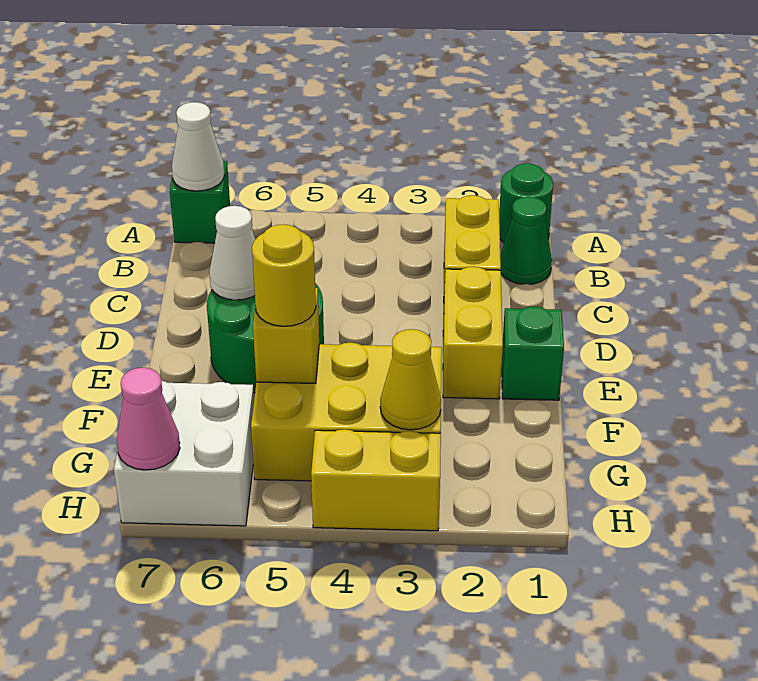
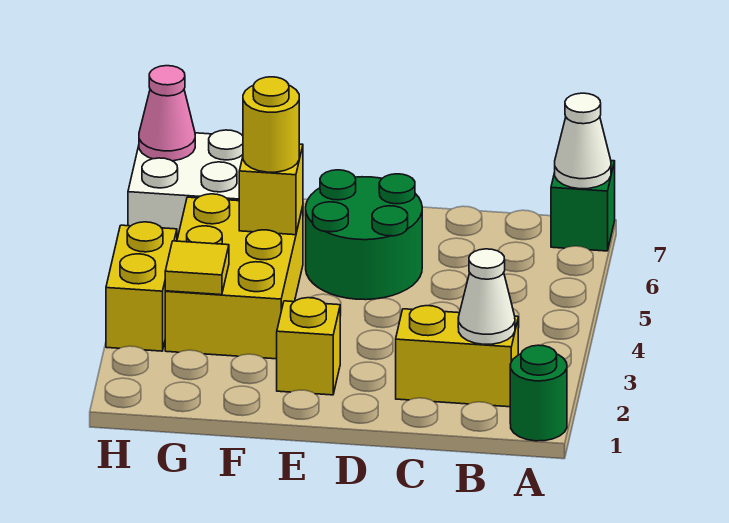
green cone B1 level 1 -> none
yellow brick D2:E2 level 1 -> yellow brick E2 level 1
white cone D6 level 2 -> white cone B2 level 2
green brick E1 level 1 -> none
yellow cone G3 level 2 -> yellow tile G3 level 2

